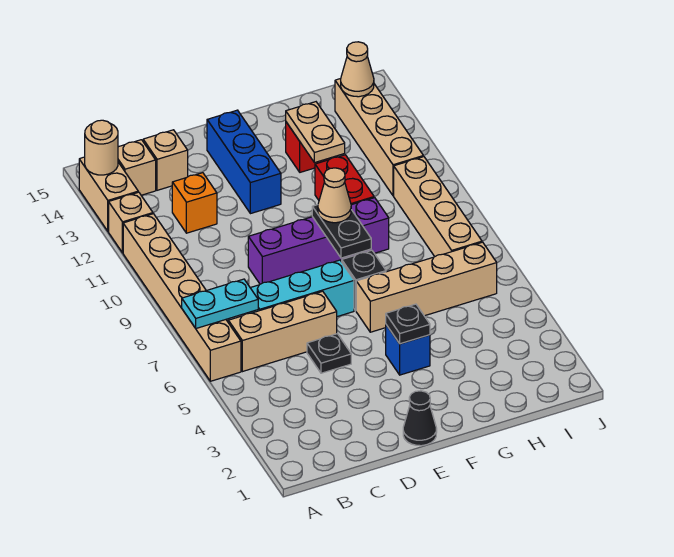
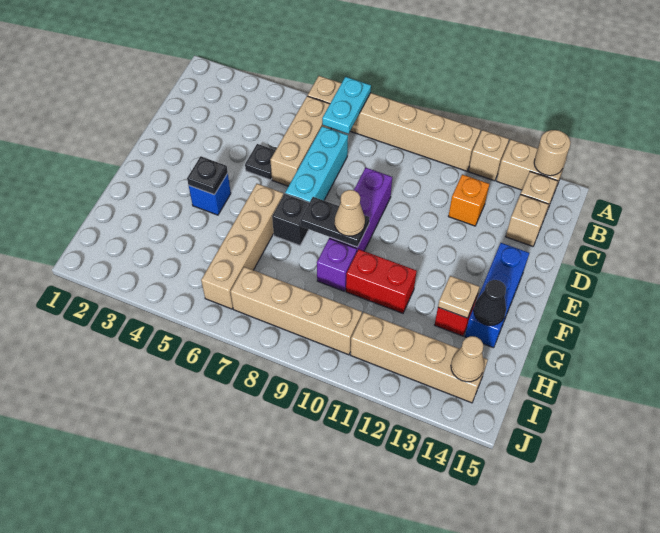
black cone E1 level 1 -> black cone G14 level 2
blue brick E12:E14 level 1 -> blue brick E14:G14 level 1
tan plate G12:G13 level 2 -> tan plate G13 level 2

